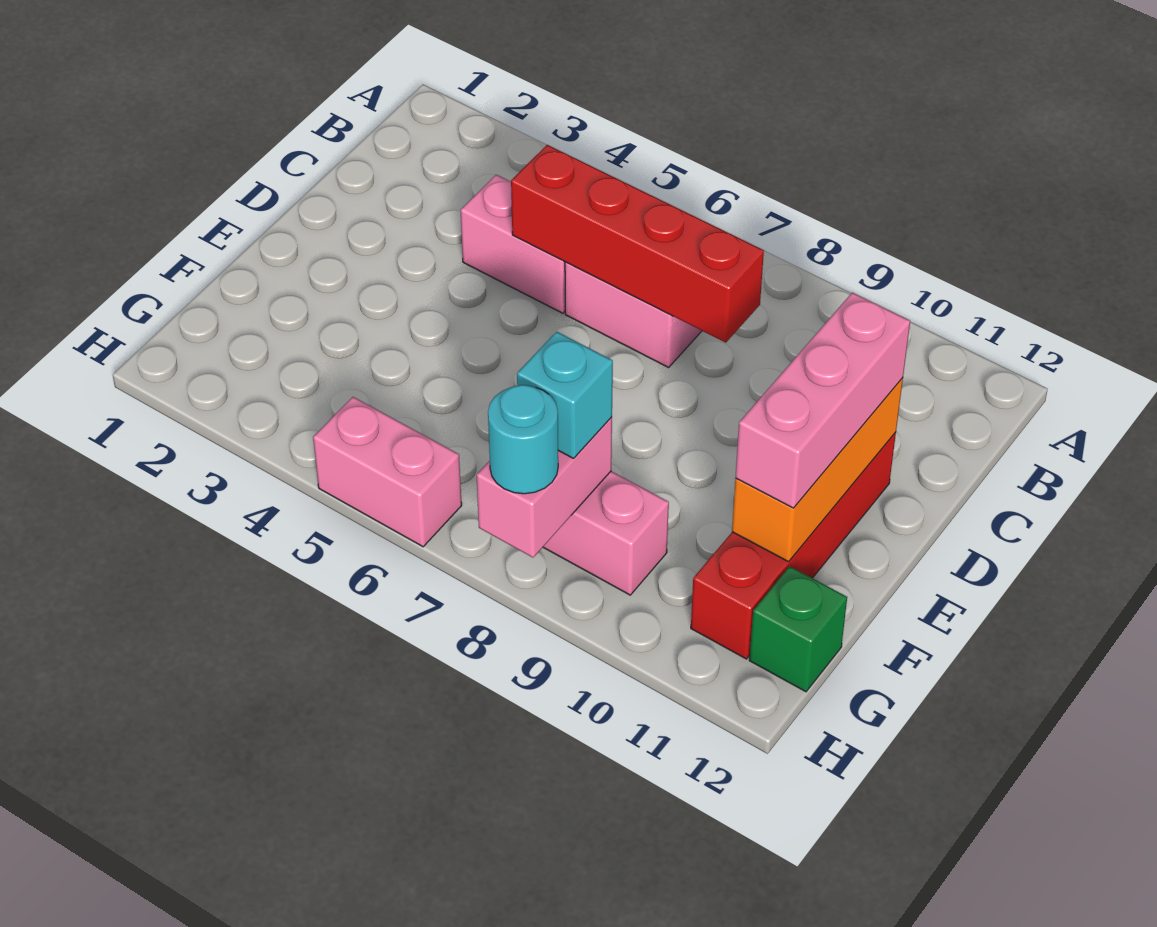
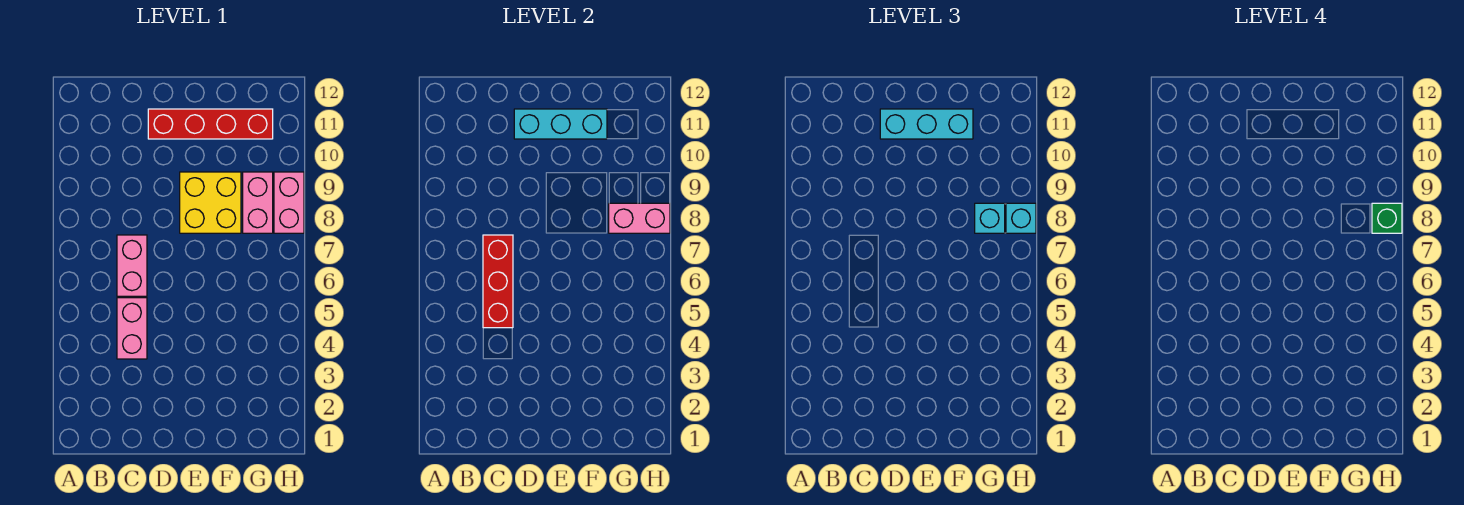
red brick C5:C8 level 2 -> red brick C5:C7 level 2
orange brick D11:F11 level 2 -> cyan brick D11:F11 level 2
pink brick D11:F11 level 3 -> cyan brick D11:F11 level 3
none -> yellow brick E8:F9 level 1
green brick G12 level 1 -> green brick H8 level 4
pink brick H5:H6 level 1 -> pink brick H8:H9 level 1
cyan round brick H8 level 3 -> cyan brick H8 level 3

